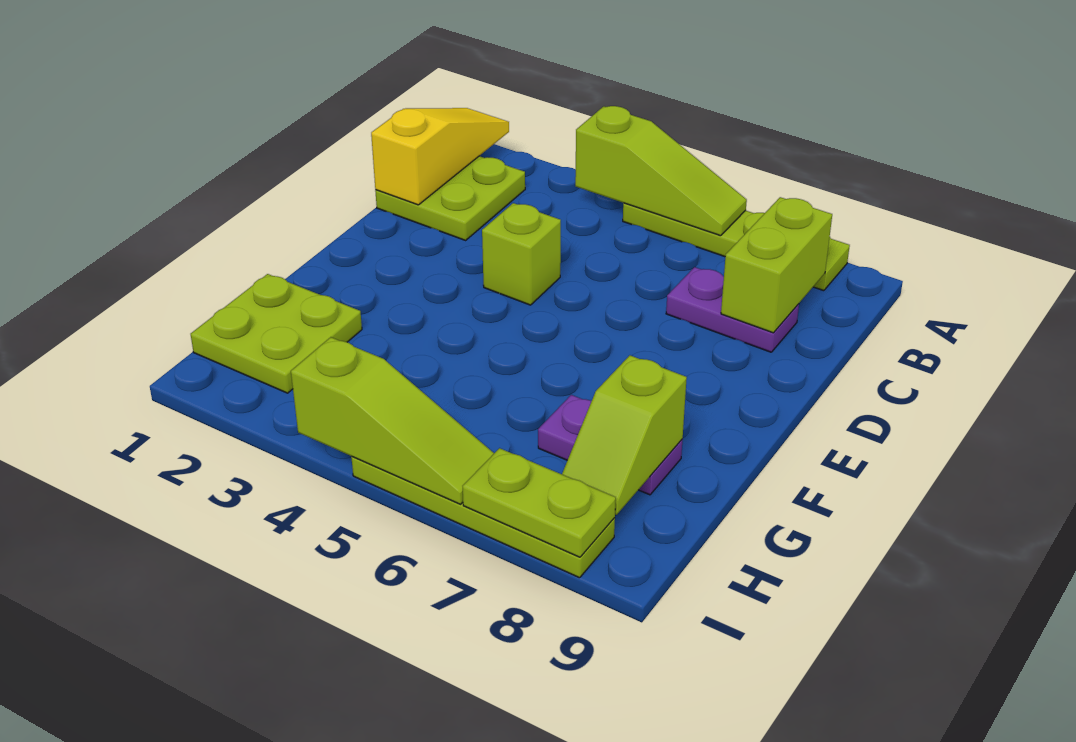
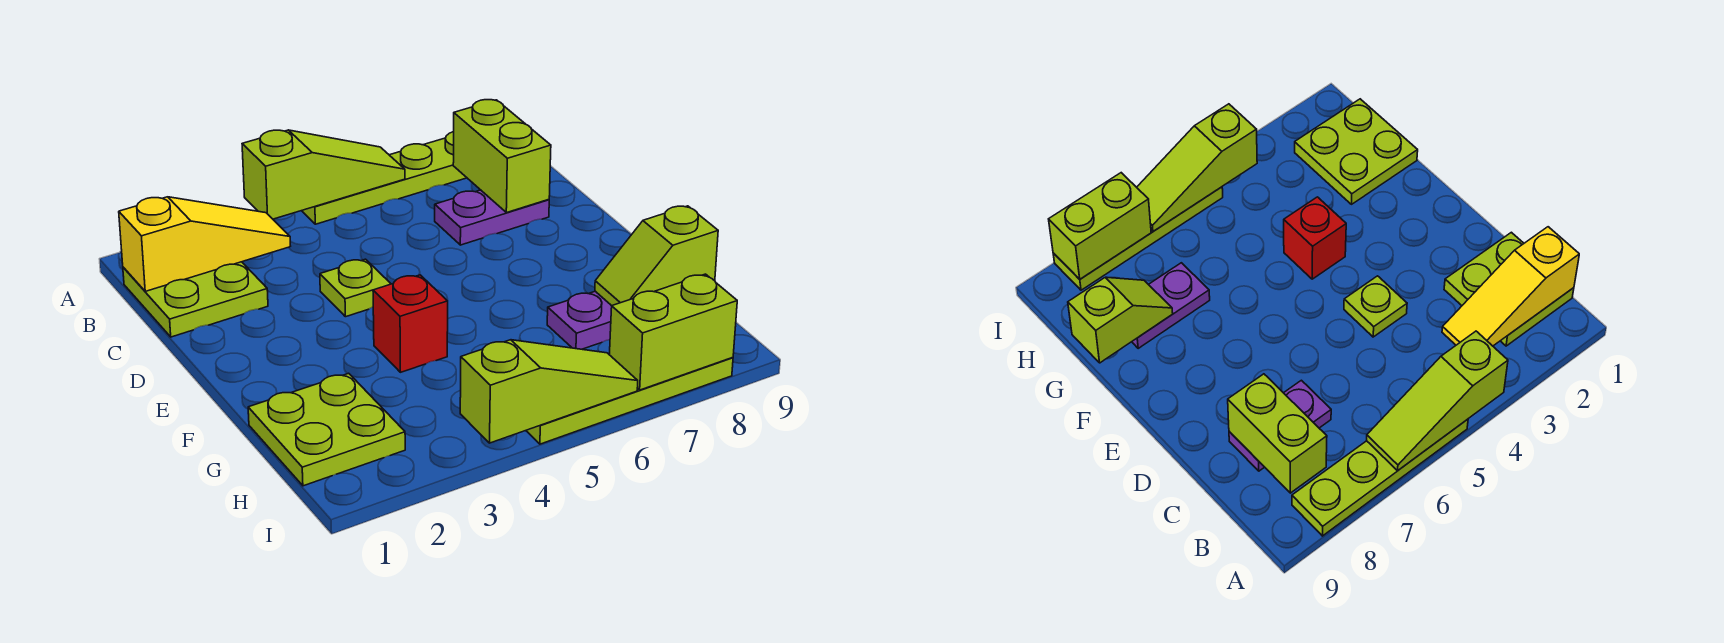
yellow slope A1:C1 level 2 top C -> yellow slope B1:B3 level 2 top 1
lime brick D4 level 1 -> lime plate D4 level 1
none -> red brick F4 level 1
lime slope G8:H8 level 2 top G -> lime slope G8:G9 level 2 top 9
lime plate I7:I8 level 2 -> lime brick I7:I8 level 2

